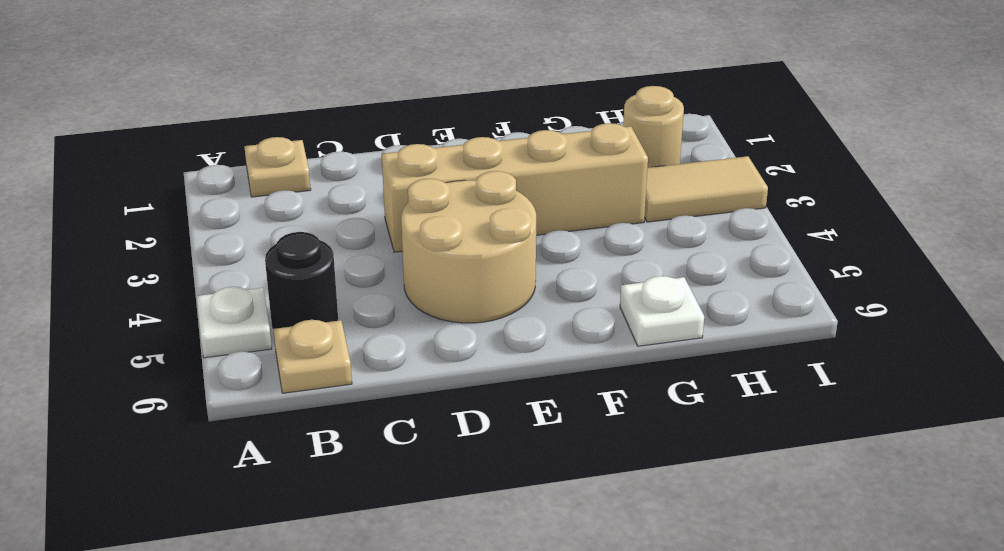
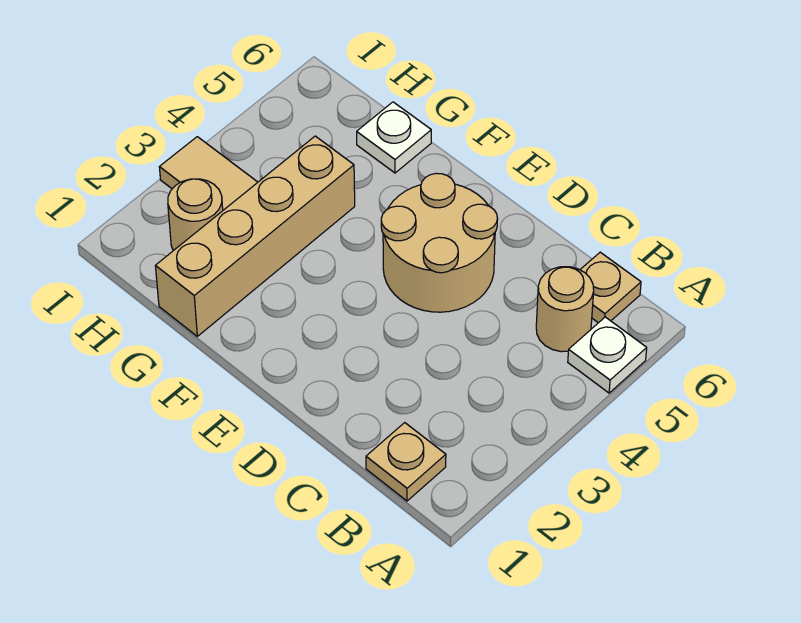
black round brick B5 level 1 -> tan round brick B5 level 1
tan brick D3:G3 level 1 -> tan brick G1:G4 level 1

